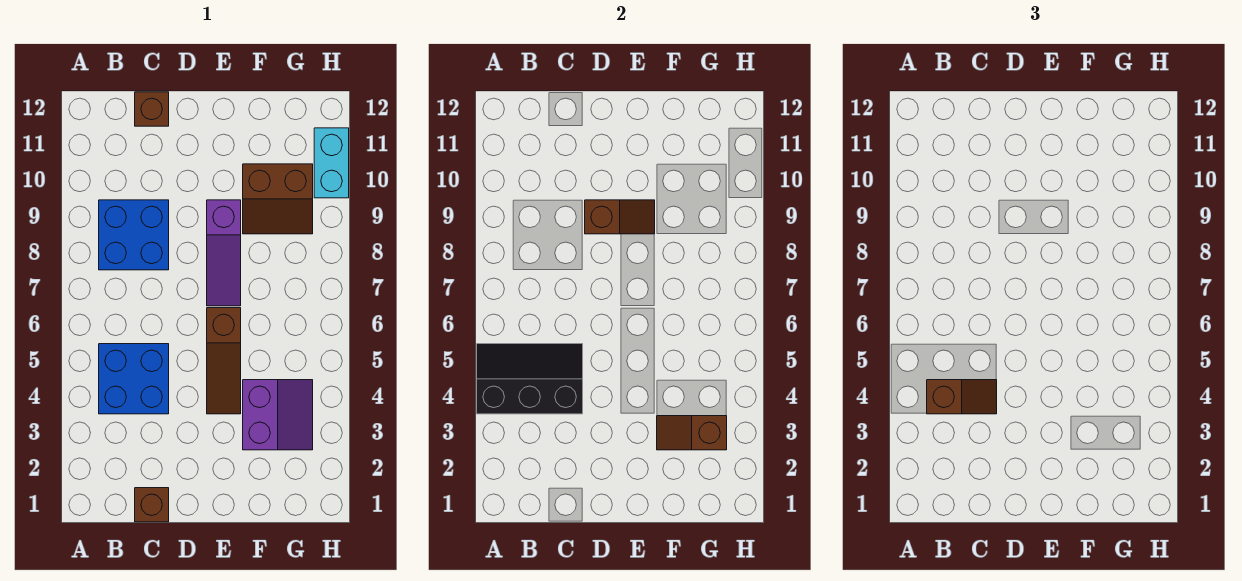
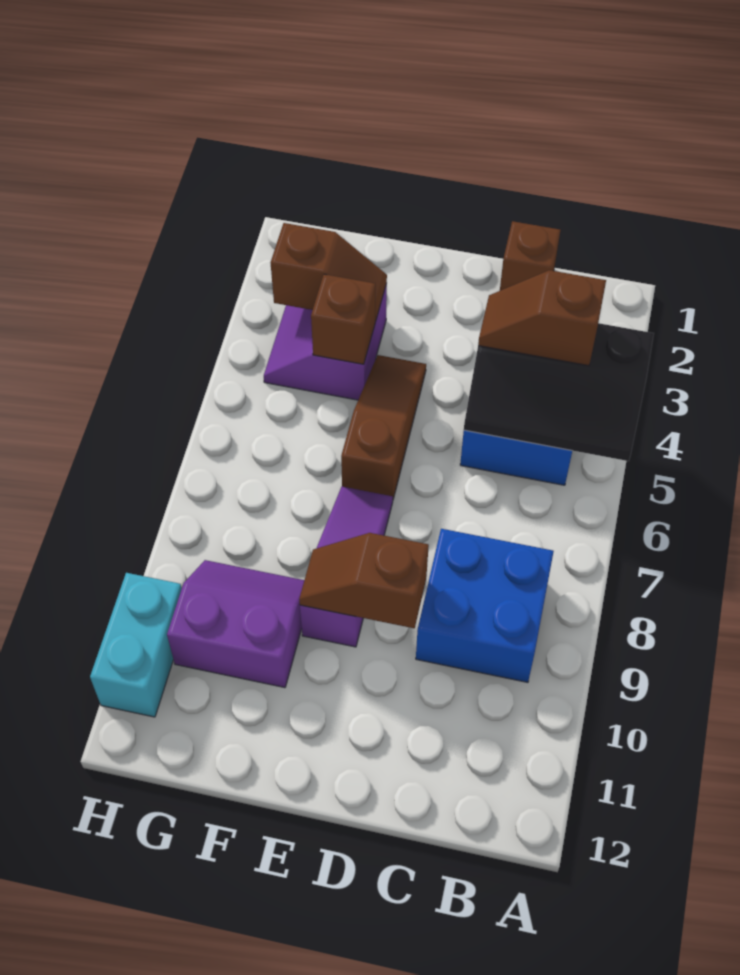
brown brick C12 level 1 -> brown brick F4 level 2
brown slope F9:G10 level 1 top 10 -> purple slope F9:G10 level 1 top 10

